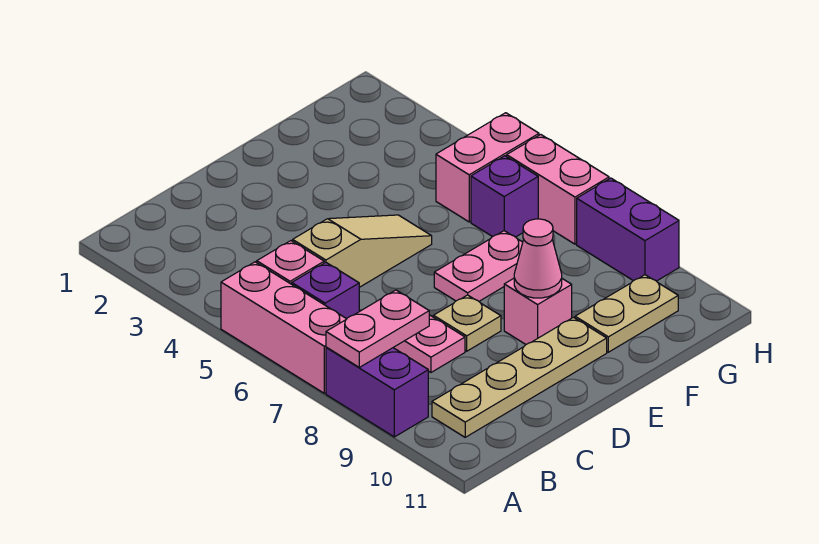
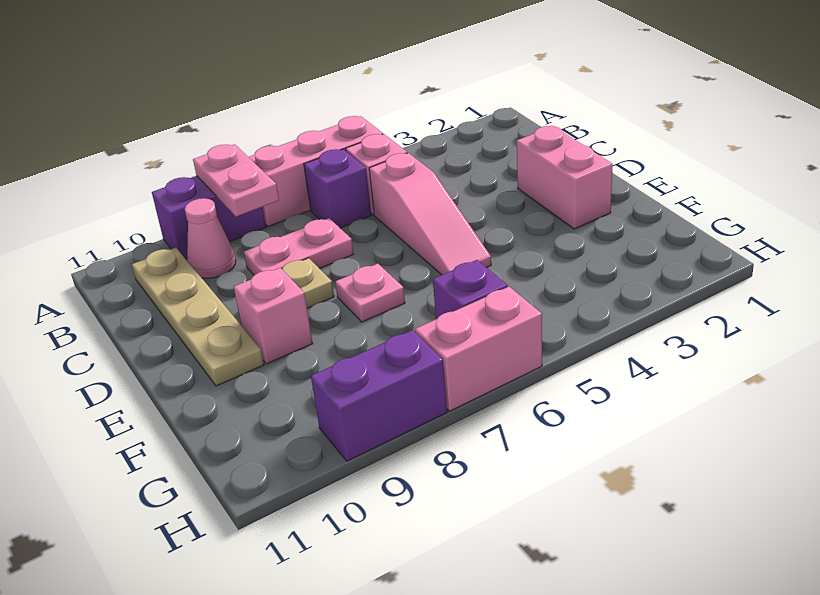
tan slope C5:E5 level 1 top C -> pink slope C5:E5 level 1 top C
pink plate E7:F7 level 1 -> pink plate E7 level 1
pink cone E9 level 2 -> pink cone B9 level 1
tan plate F10:G10 level 1 -> none
pink brick G5:H5 level 1 -> pink brick D2:E2 level 1

